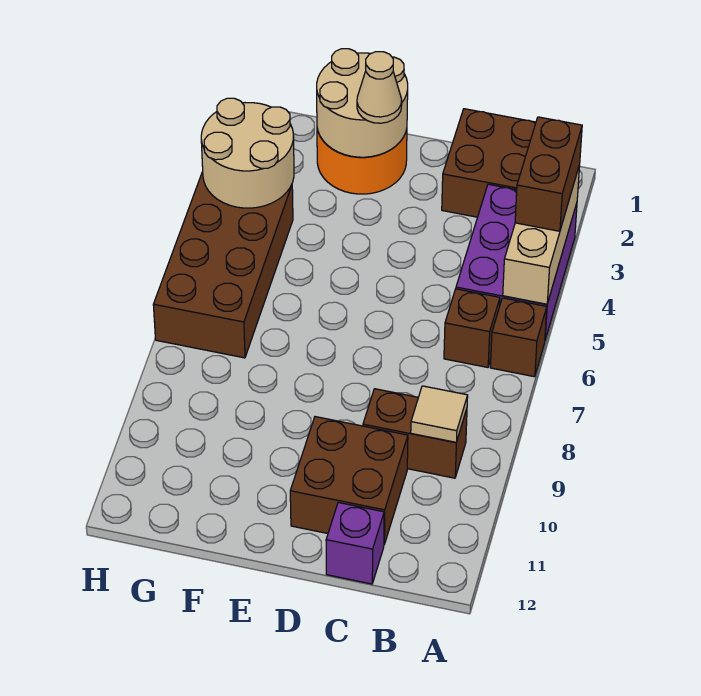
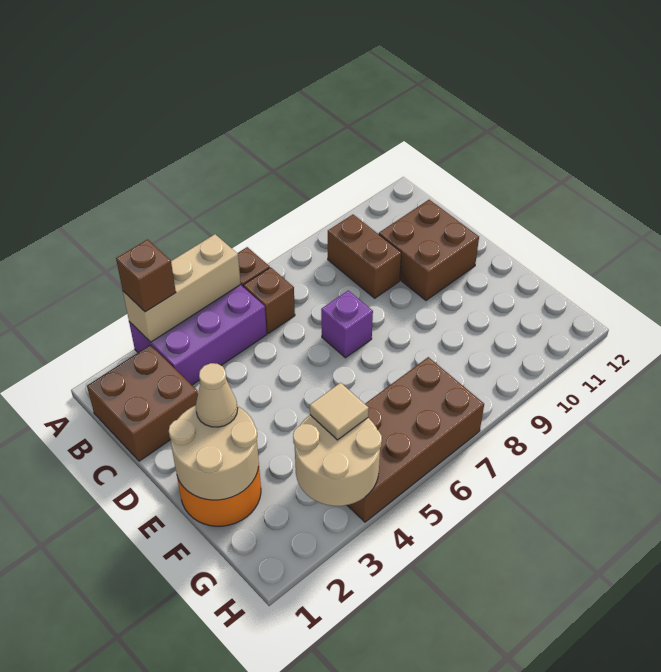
brown brick A3:A4 level 3 -> brown brick A3 level 3
tan tile B9 level 2 -> tan tile G4 level 3
purple brick C12 level 1 -> purple brick D7 level 1

